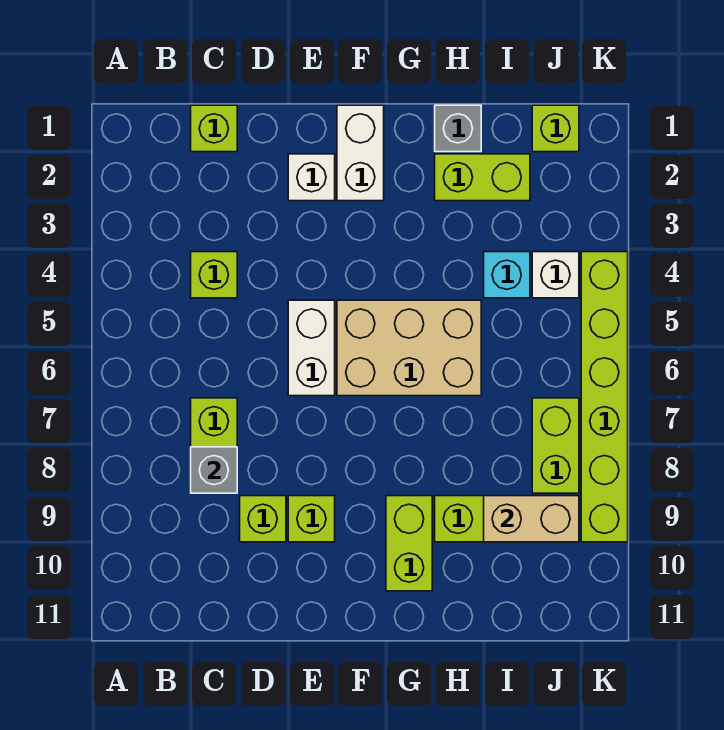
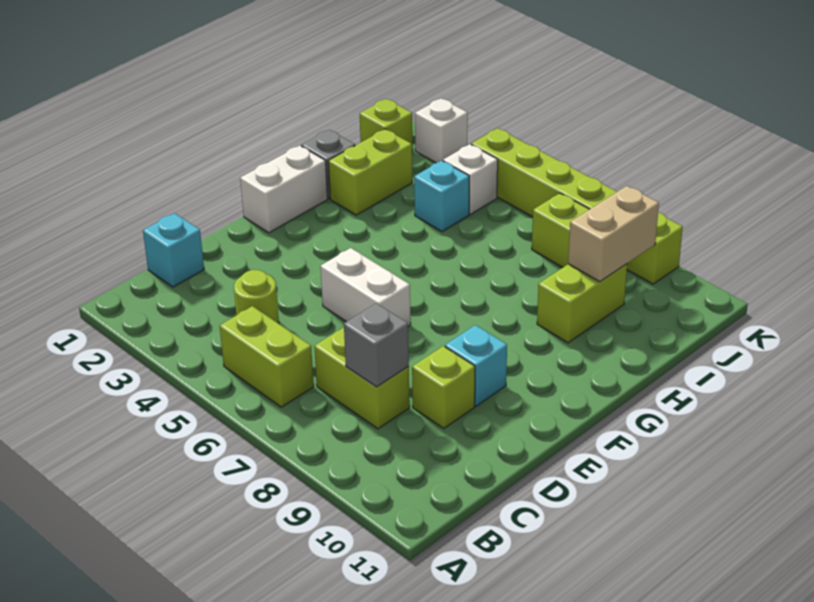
lime brick C1 level 1 -> cyan brick C1 level 1
lime brick C4 level 1 -> lime round brick C4 level 1
white brick E2 level 1 -> white brick K2 level 1
lime brick E9 level 1 -> cyan brick E9 level 1
white brick F1:F2 level 1 -> white brick F1:G1 level 1
tan brick F5:H6 level 1 -> none
lime brick G9:G10 level 1 -> lime brick B5:B6 level 1

